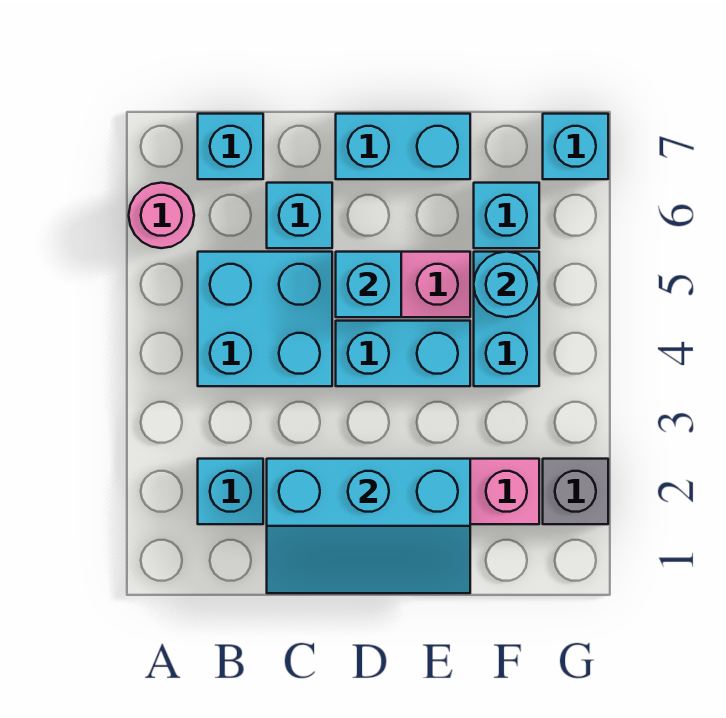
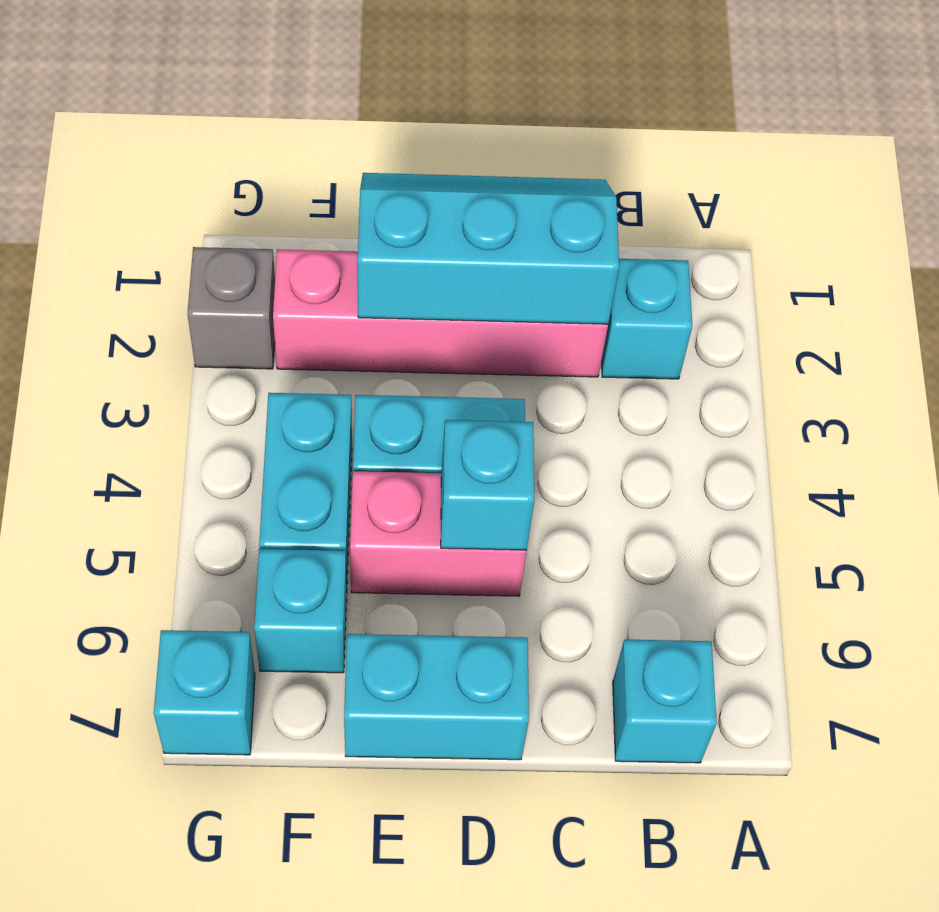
pink round brick A6 level 1 -> none
cyan brick B4:C5 level 1 -> none
cyan brick C6 level 1 -> none
cyan round brick F5 level 2 -> none

